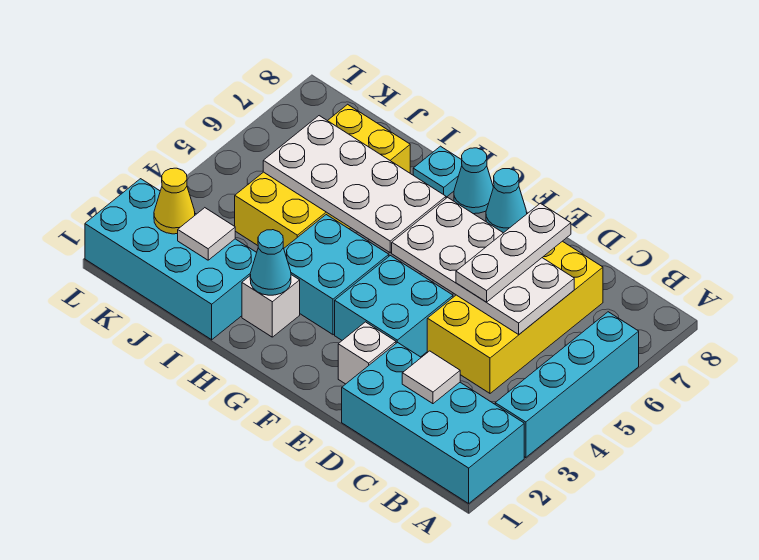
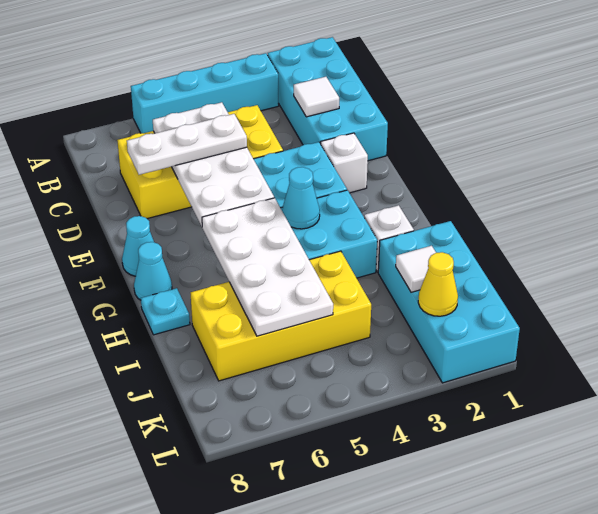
cyan cone H2 level 2 -> cyan cone G4 level 2

